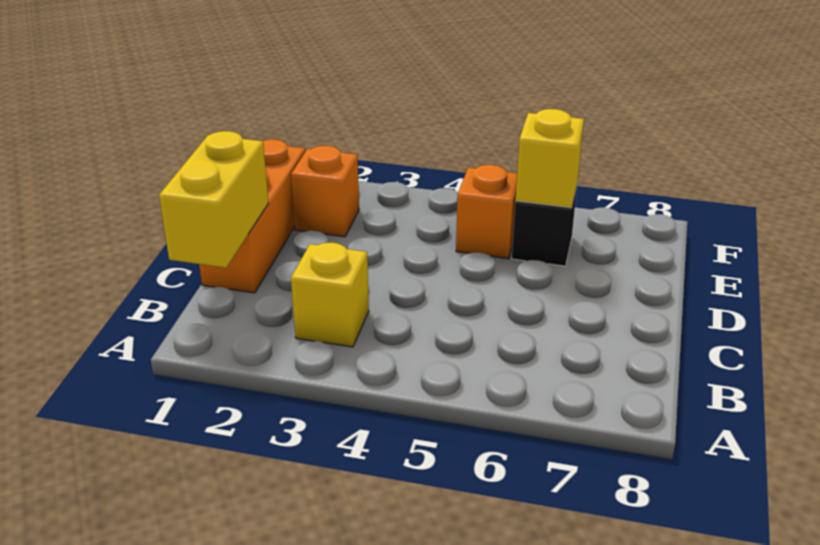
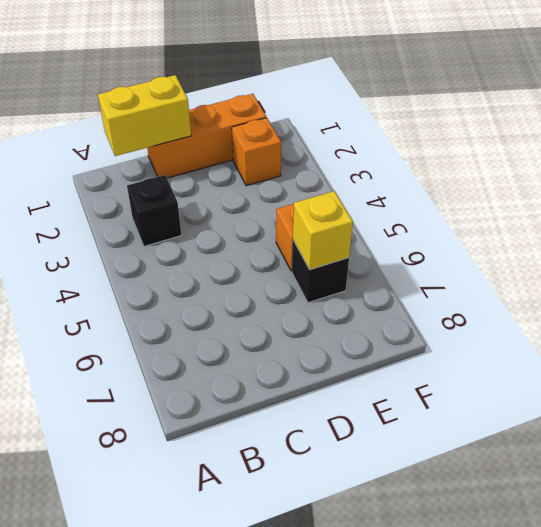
yellow brick B3 level 1 -> black brick B3 level 1

